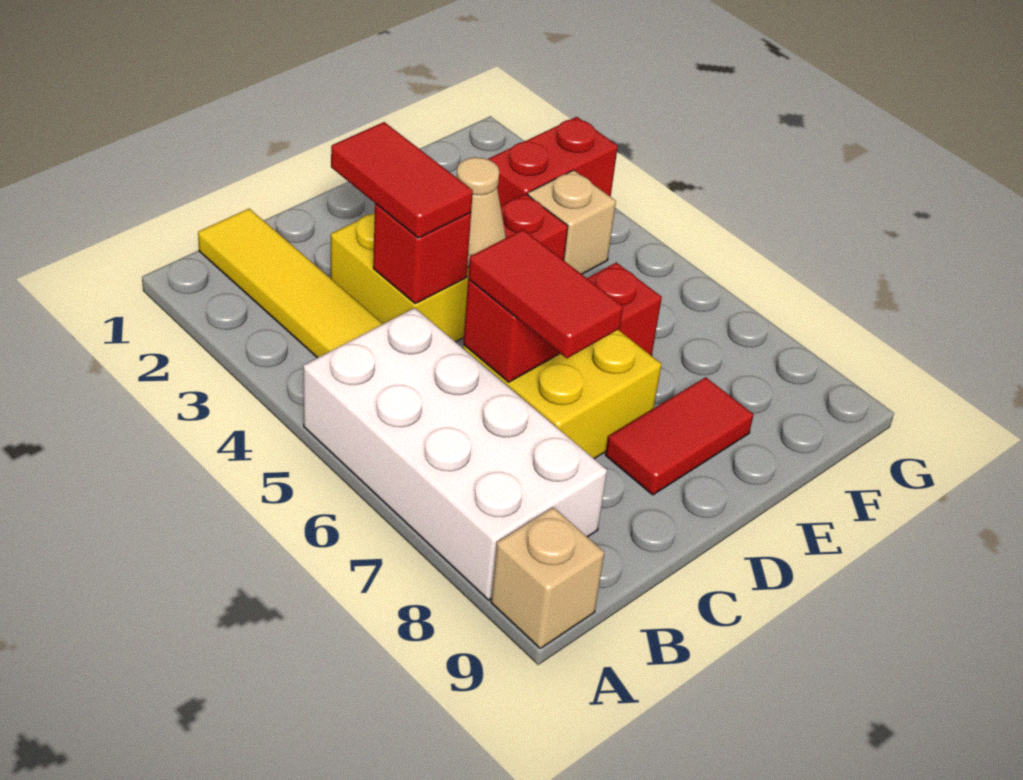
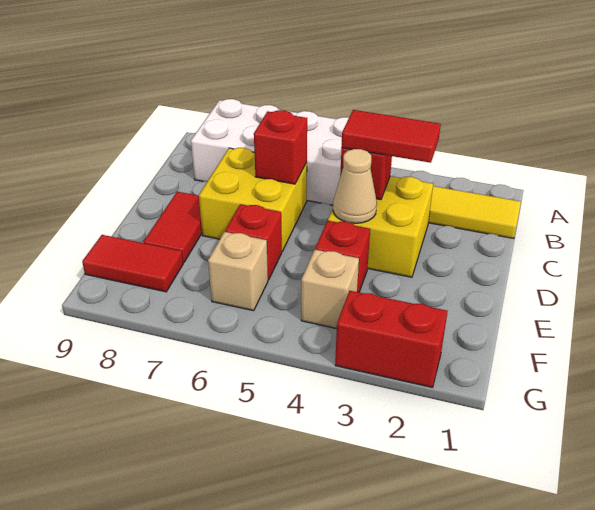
tan brick A9 level 1 -> tan brick F6 level 1
red tile C6:C7 level 3 -> red tile F8:F9 level 1
red brick F3:G3 level 1 -> red brick G2:G3 level 1

